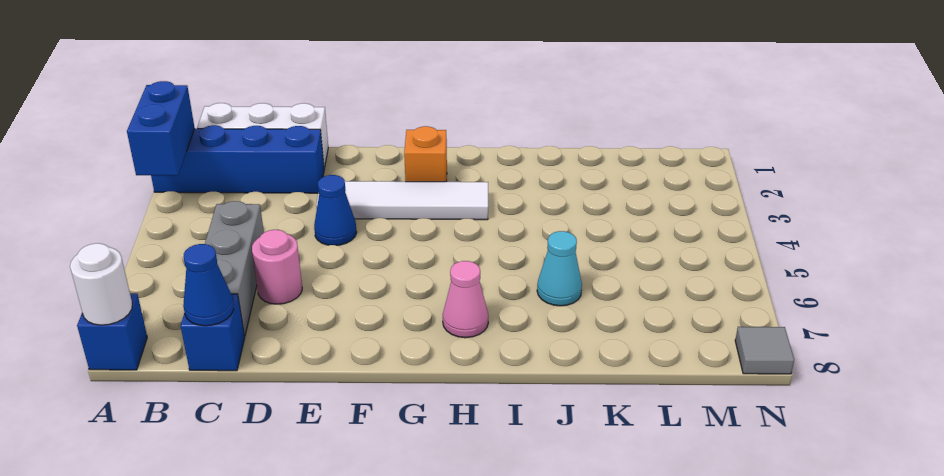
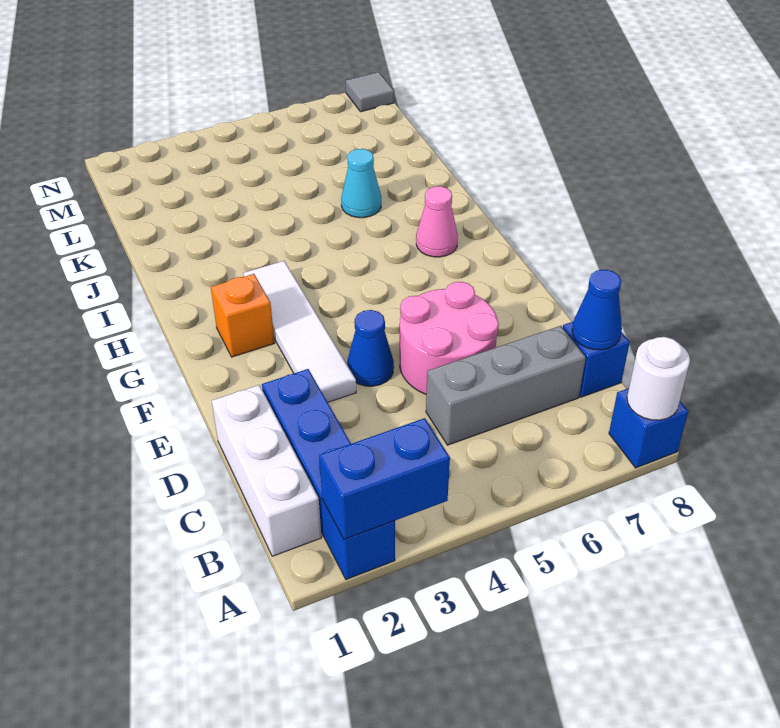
pink round brick D6 level 1 -> pink round brick D5:E6 level 1

